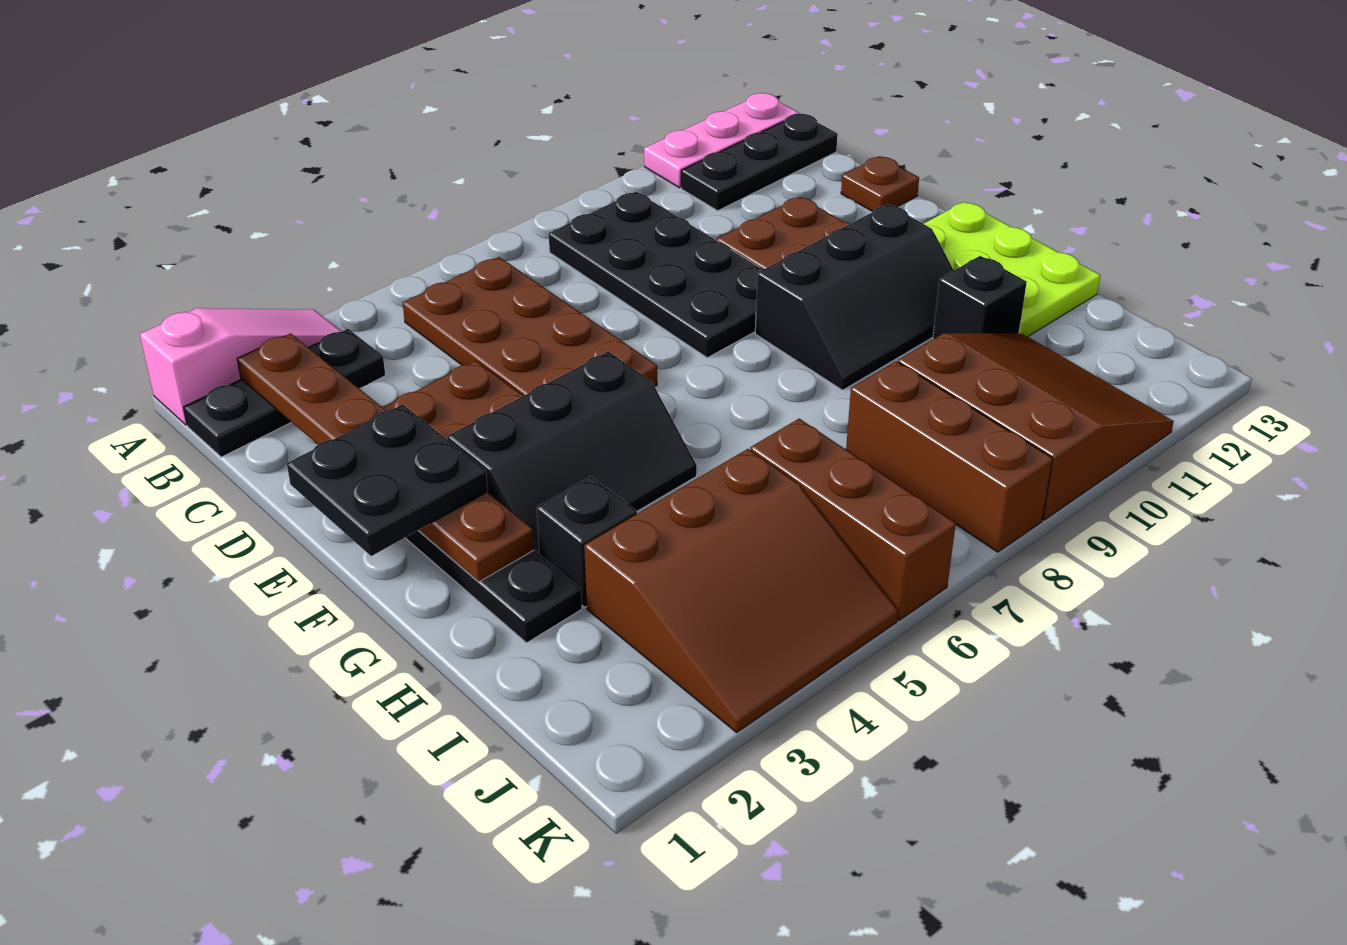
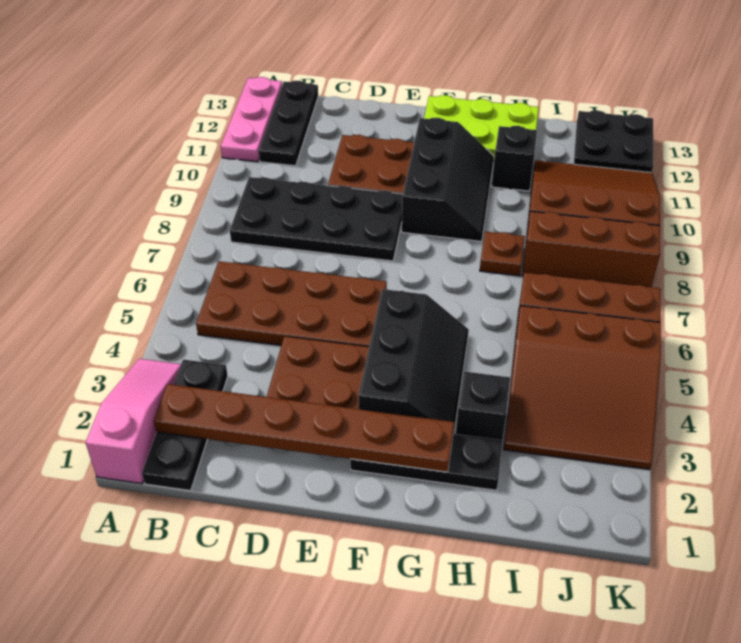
brown plate D13 level 1 -> brown plate H8 level 1
black plate E1:F2 level 3 -> black plate J12:K13 level 1
brown slope I3:K5 level 1 top I -> brown slope I3:K5 level 1 top 5

